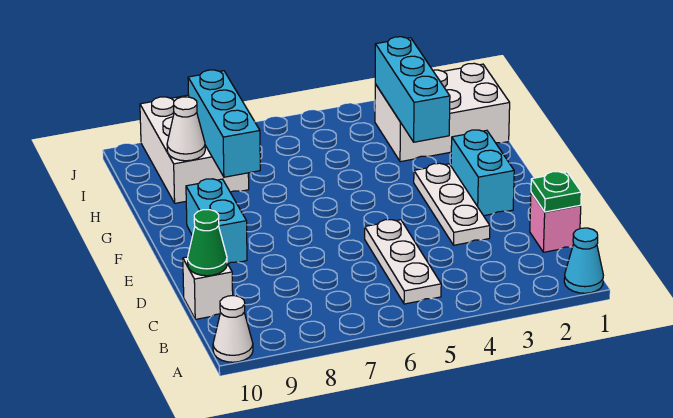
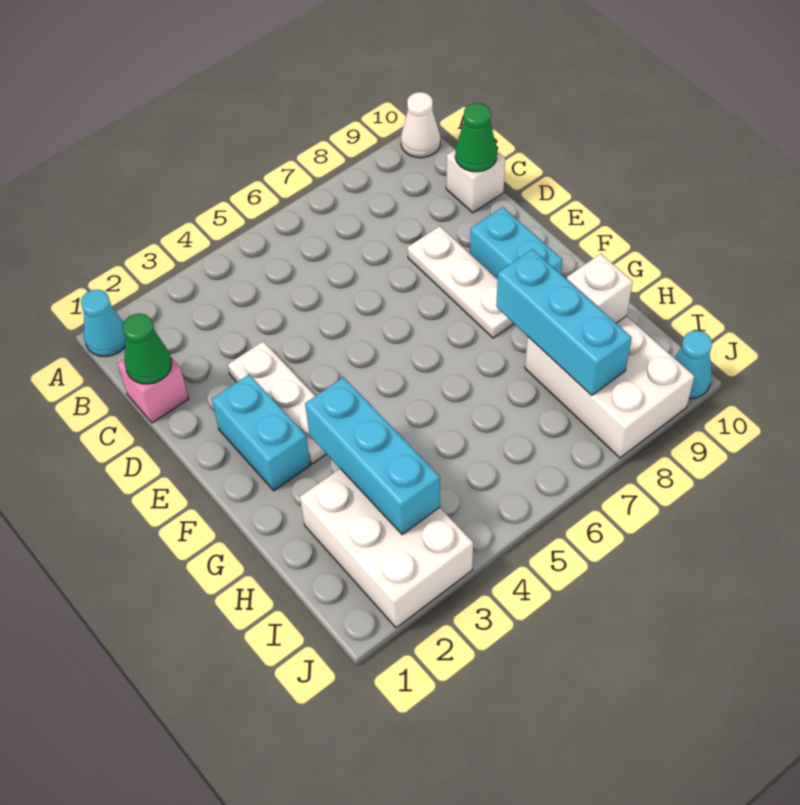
white plate B5:D5 level 1 -> white plate D8:F8 level 1
green plate C1 level 2 -> green cone C1 level 2
white brick H1:I3 level 1 -> white brick H2:J3 level 1
white cone H9 level 2 -> white brick H9 level 2
none -> cyan cone J10 level 1

